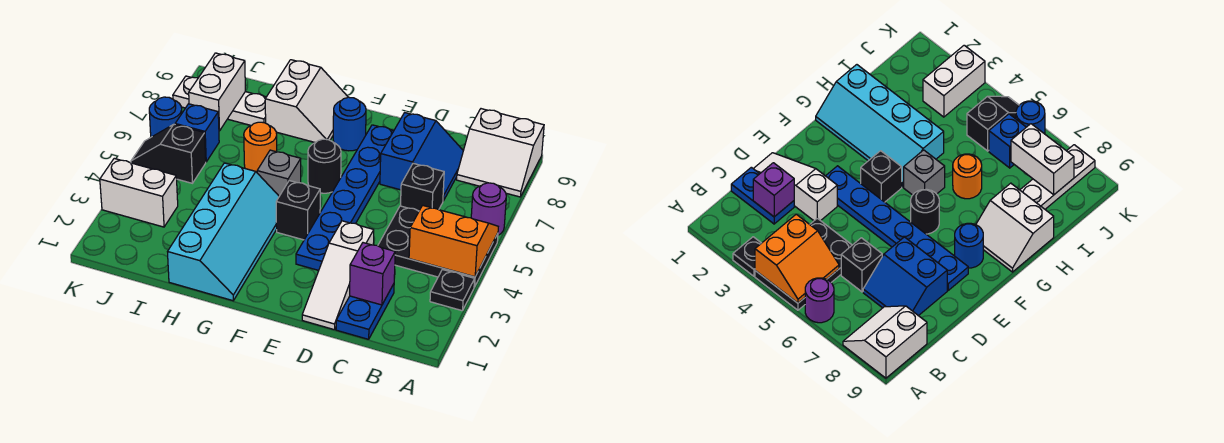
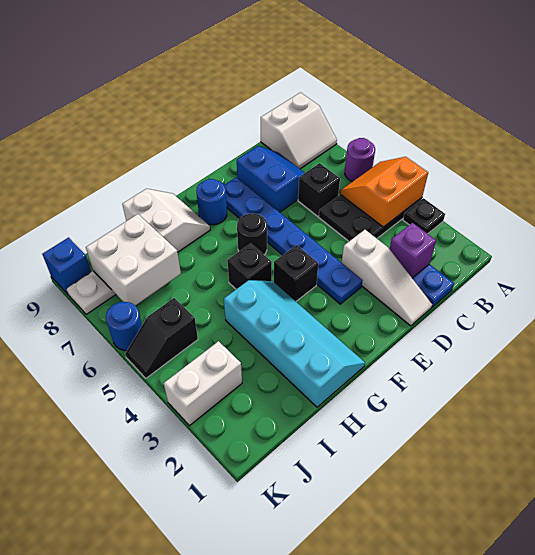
grey brick G5 level 1 -> black brick G5 level 1
orange round brick H6 level 1 -> none
blue brick J6 level 1 -> blue brick K9 level 1
white brick J7:J8 level 2 -> white brick I7:J8 level 2

